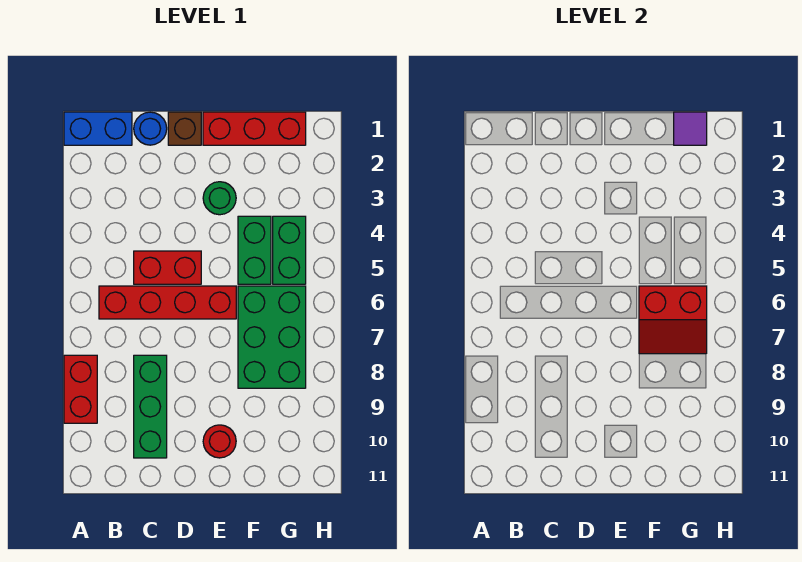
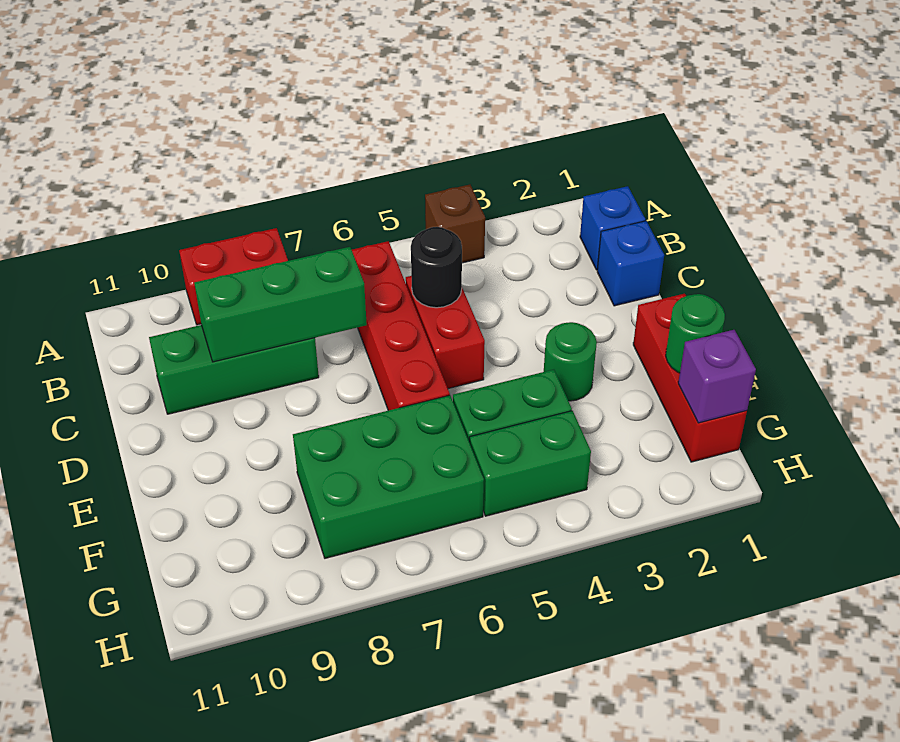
blue brick A1:B1 level 1 -> blue brick B1 level 1
blue round brick C1 level 1 -> blue brick C1 level 1
none -> black round brick C5 level 2
none -> green brick C7:C9 level 2
brown brick D1 level 1 -> brown brick A4 level 1
red round brick E10 level 1 -> none
none -> green round brick F1 level 2
red slope F6:G7 level 2 top 6 -> none
purple tile G1 level 2 -> purple brick G1 level 2

